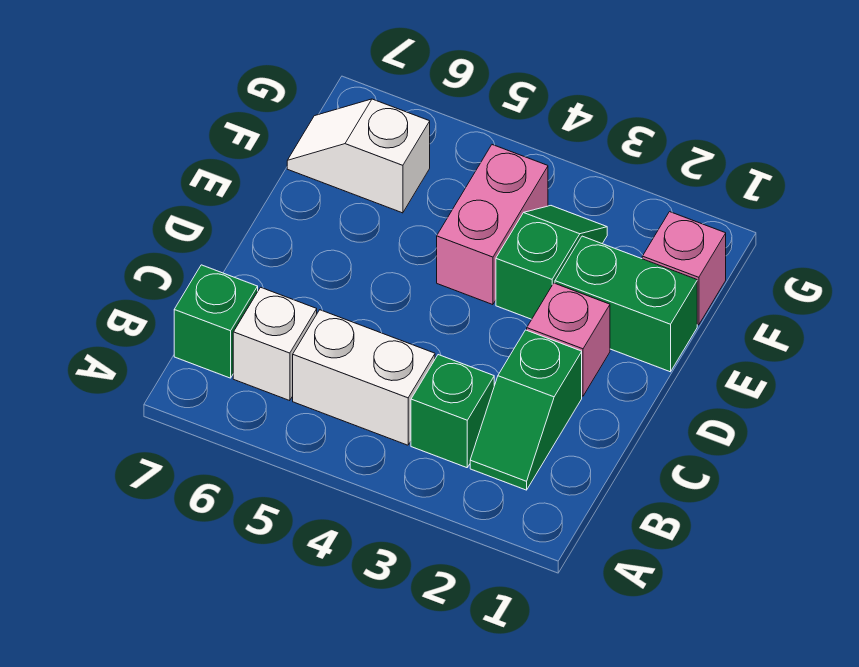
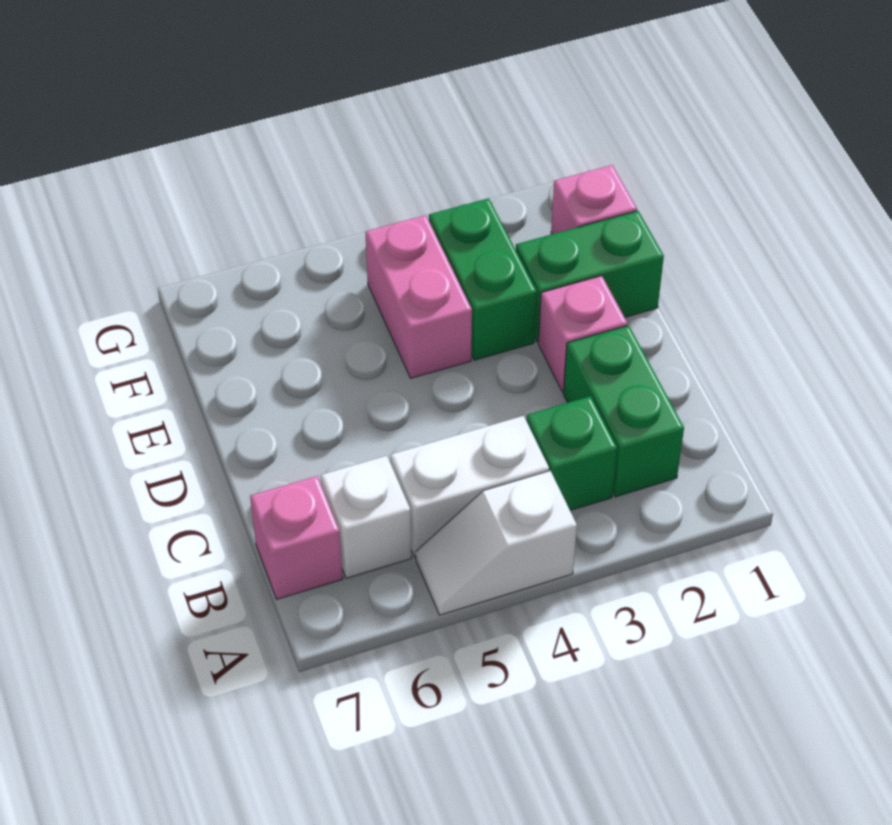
green slope B2:C2 level 1 top C -> green brick B2:C2 level 1
green brick B7 level 1 -> pink brick B7 level 1
green slope E3:F3 level 1 top E -> green brick E3:F3 level 1
white slope F6:F7 level 1 top 6 -> white slope A4:A5 level 1 top 4

